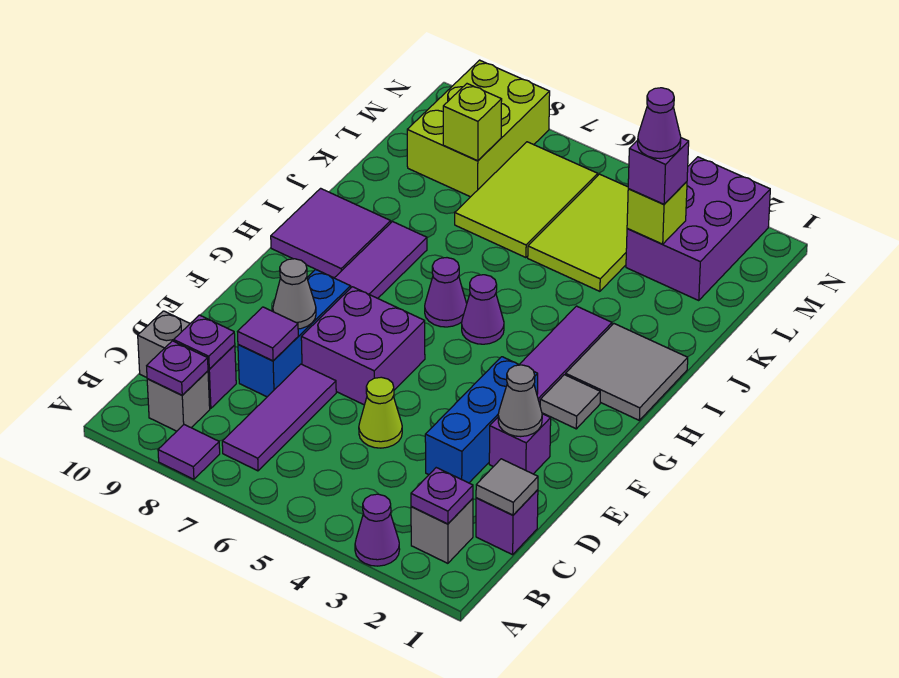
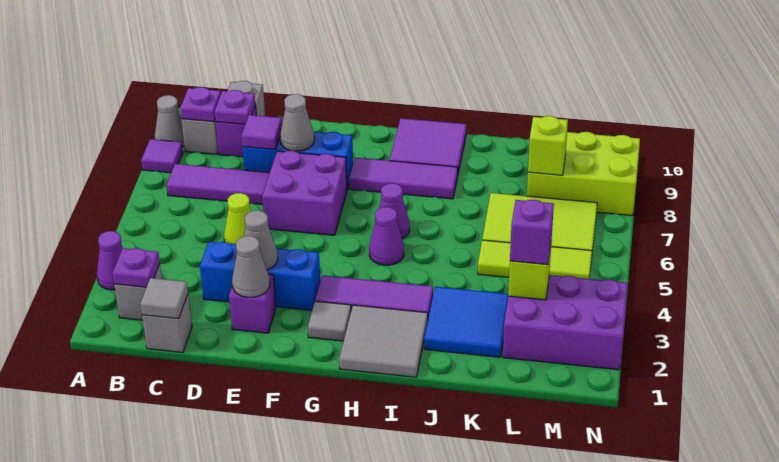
none -> grey cone A9 level 1
purple brick C1 level 1 -> grey brick C1 level 1
none -> grey cone E3 level 2
none -> blue tile J2:K3 level 1
lime tile K4:M5 level 1 -> lime tile K5:M5 level 1
purple cone L3 level 4 -> none

